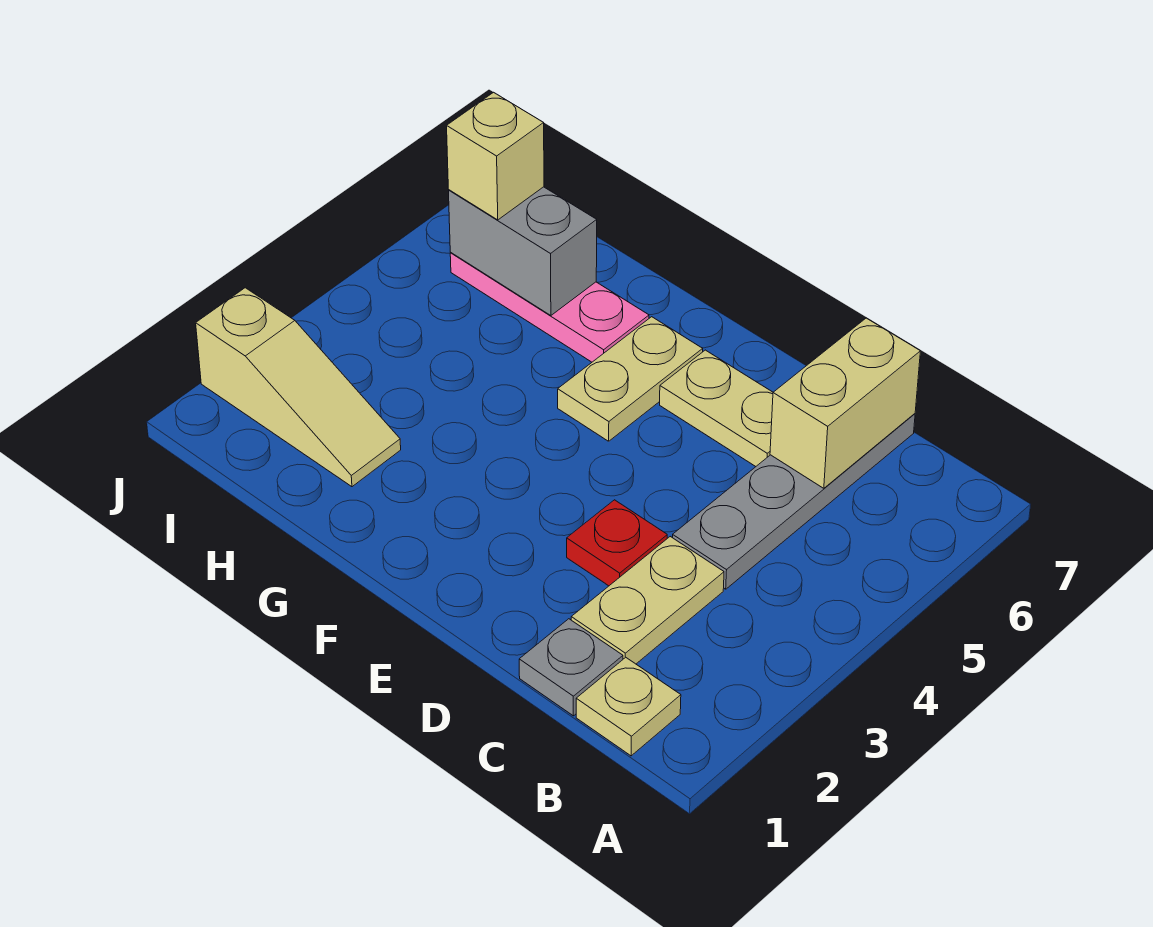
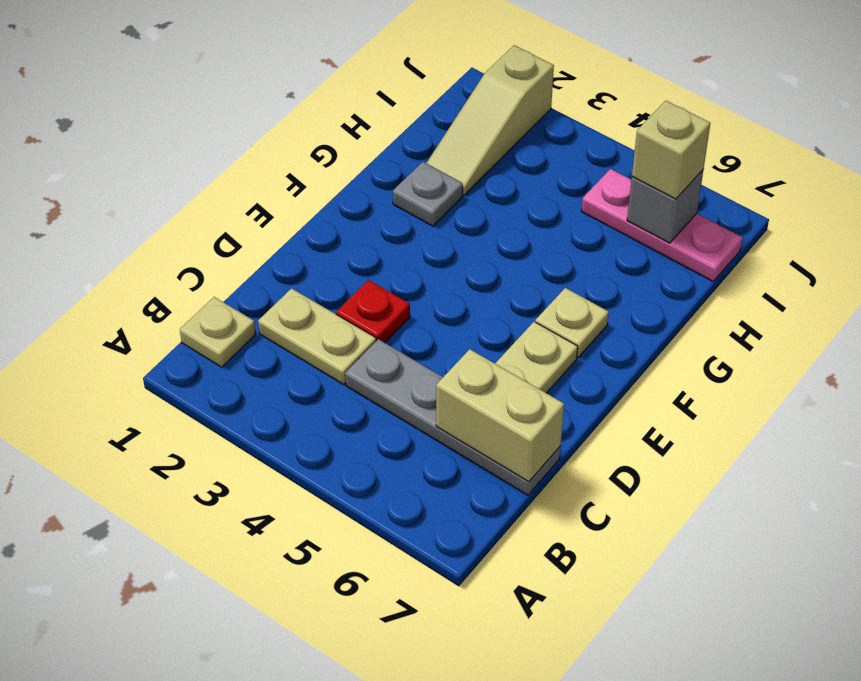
grey plate C1 level 1 -> grey plate G2 level 1
tan plate F5:F6 level 1 -> tan plate F6 level 1
pink plate G6:I6 level 1 -> pink plate I5:I7 level 1
grey brick H6:I6 level 2 -> grey brick I6 level 2

